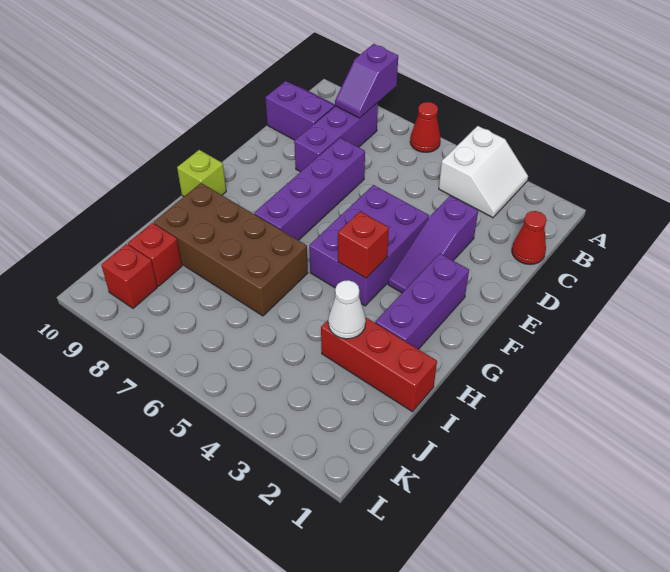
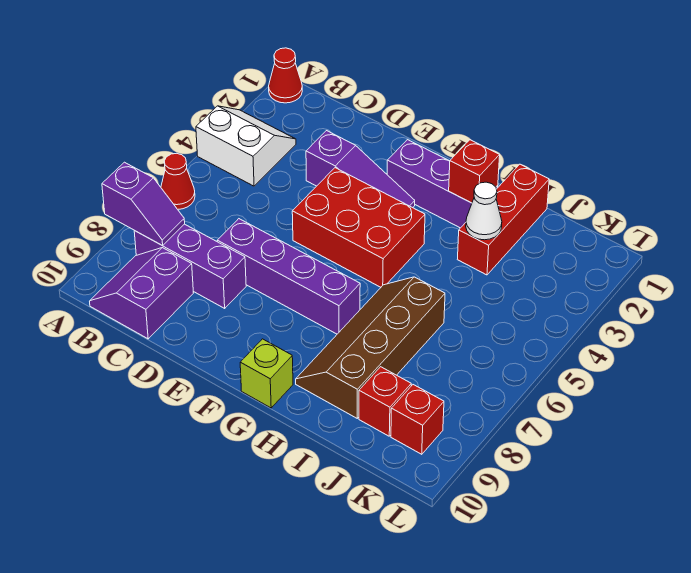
red cone C1 level 1 -> red cone A1 level 1
purple brick E4:G5 level 1 -> red brick E4:G5 level 1
red brick G4 level 2 -> red brick H2 level 2
brown brick H6:I9 level 1 -> brown slope H6:I9 level 1 top I

